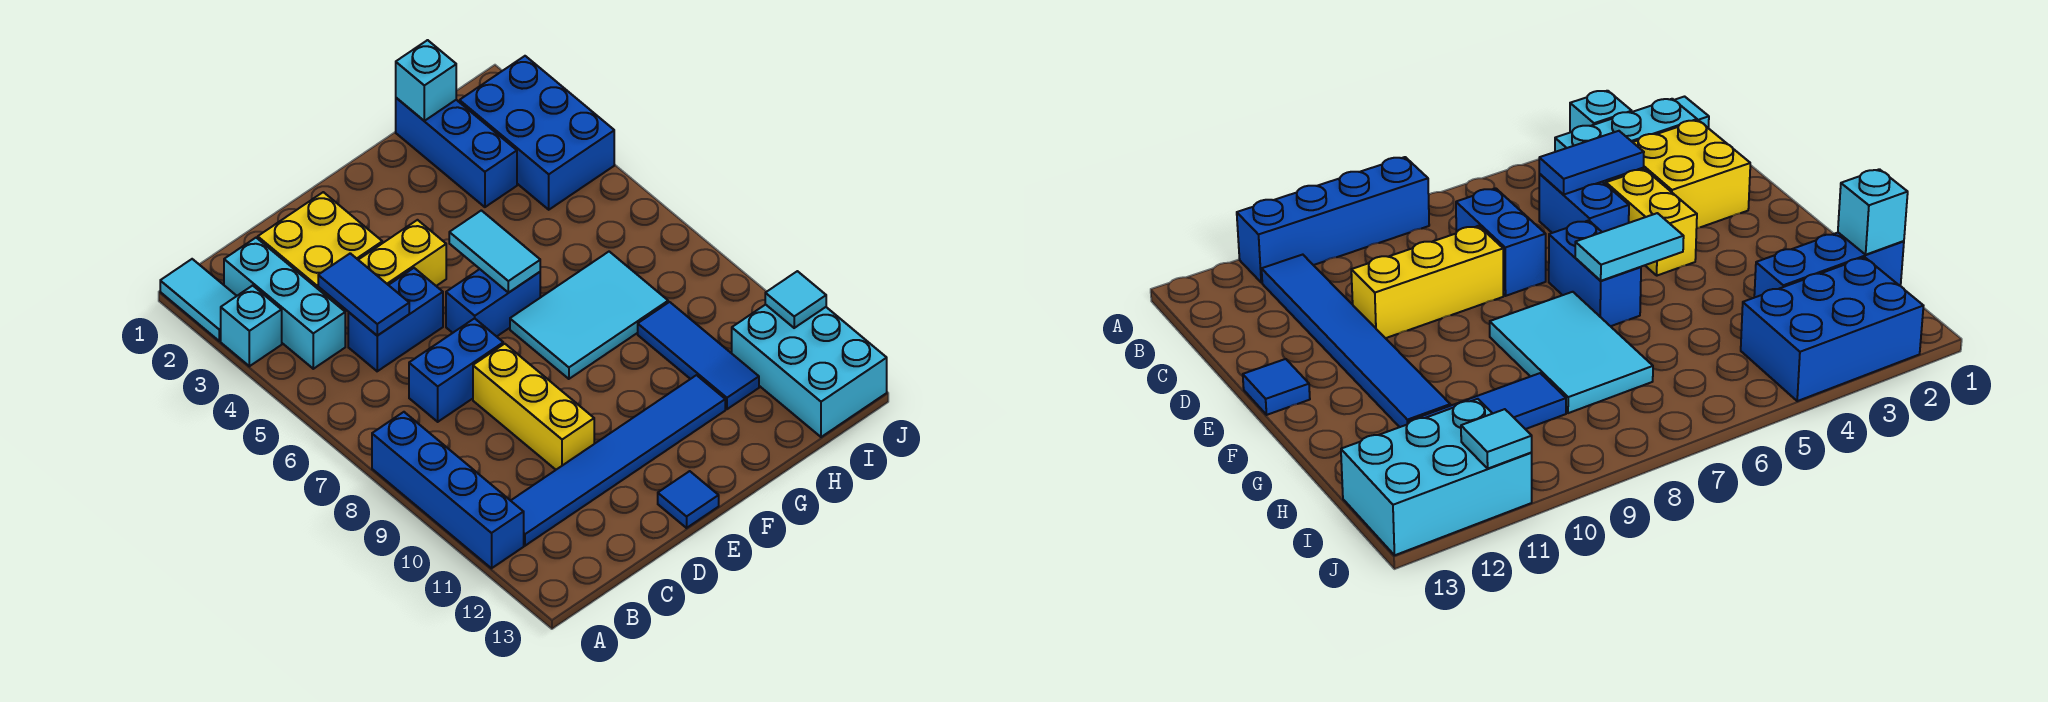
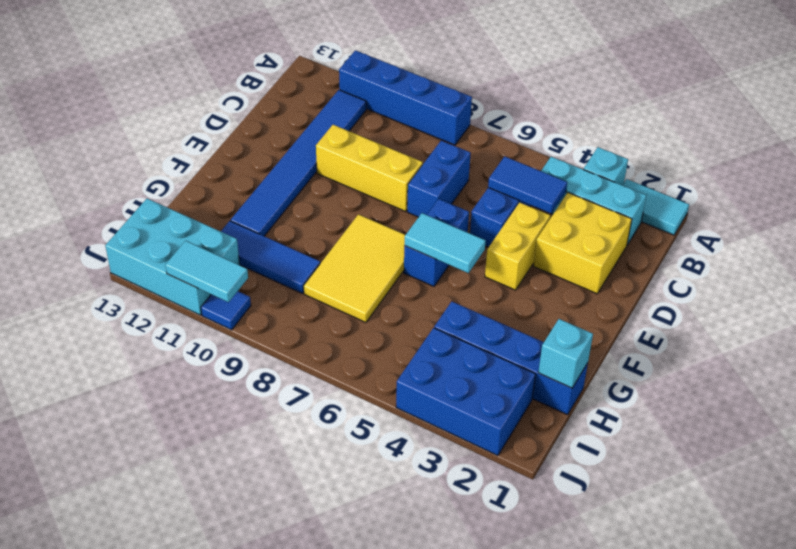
blue tile E13 level 1 -> blue tile J10 level 1
cyan tile F7:H8 level 1 -> yellow tile F7:H8 level 1
blue brick H1:H3 level 1 -> blue brick H1:H4 level 1
cyan tile J11 level 2 -> cyan tile J10:J11 level 2

